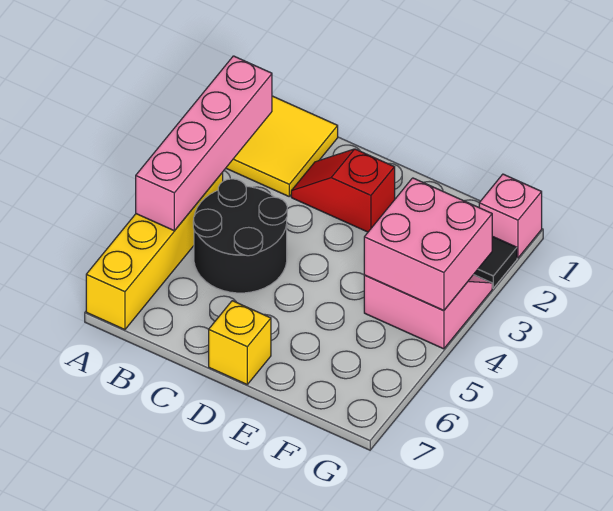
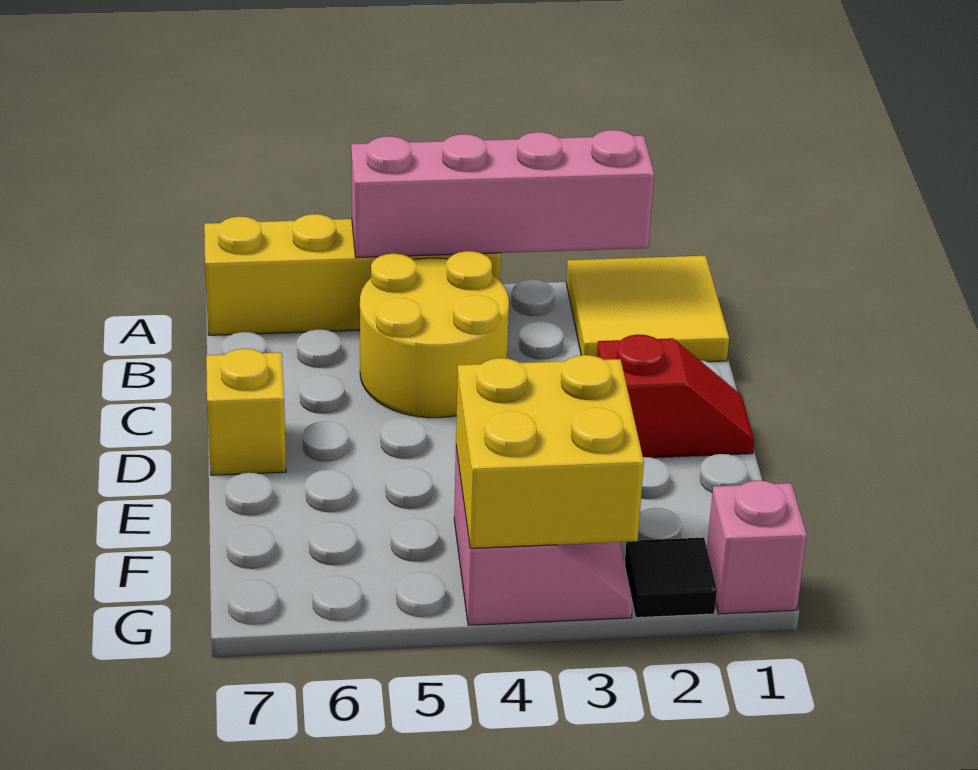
black round brick B4:C5 level 1 -> yellow round brick B4:C5 level 1
red slope C2:D2 level 1 top D -> red slope D1:D2 level 1 top 2
pink brick F3:G4 level 2 -> yellow brick F3:G4 level 2

